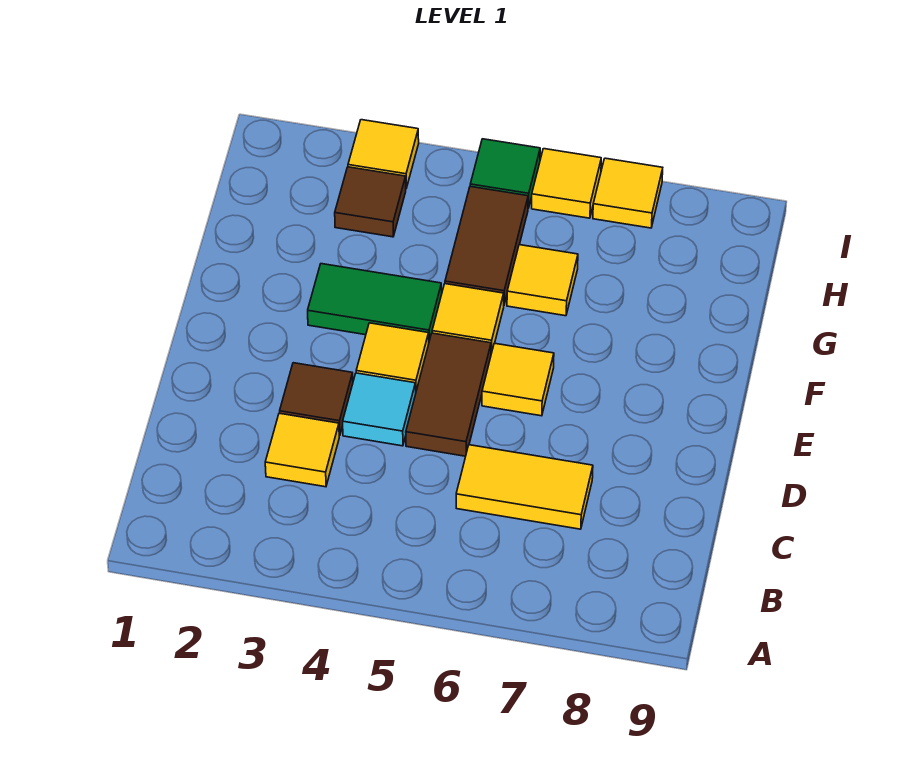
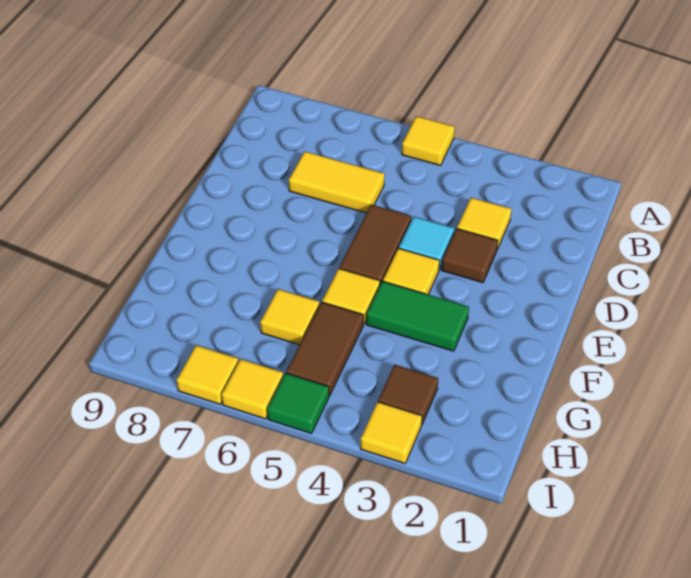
yellow tile E6 level 1 -> yellow tile A5 level 1

